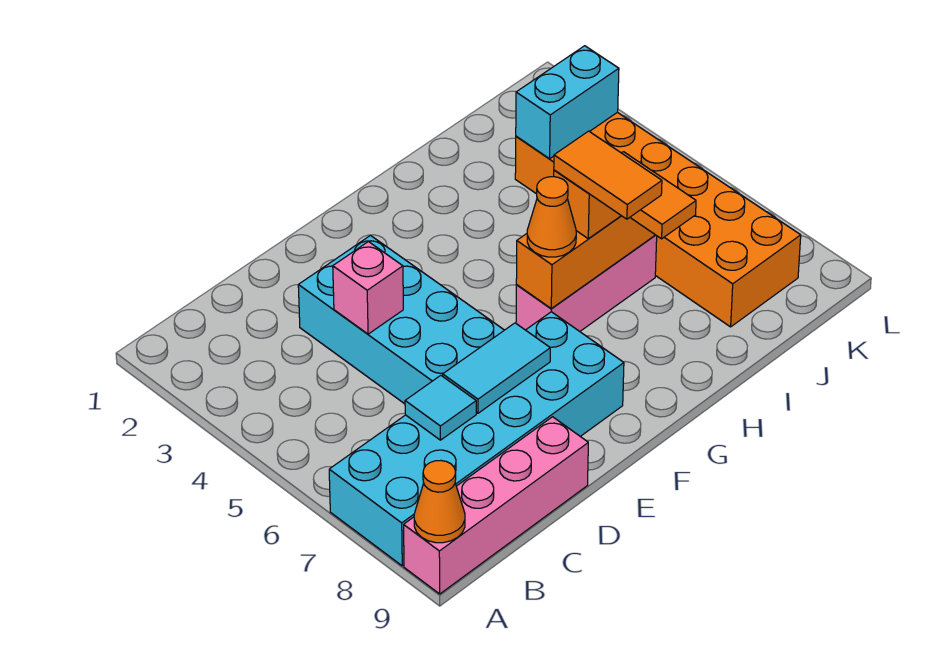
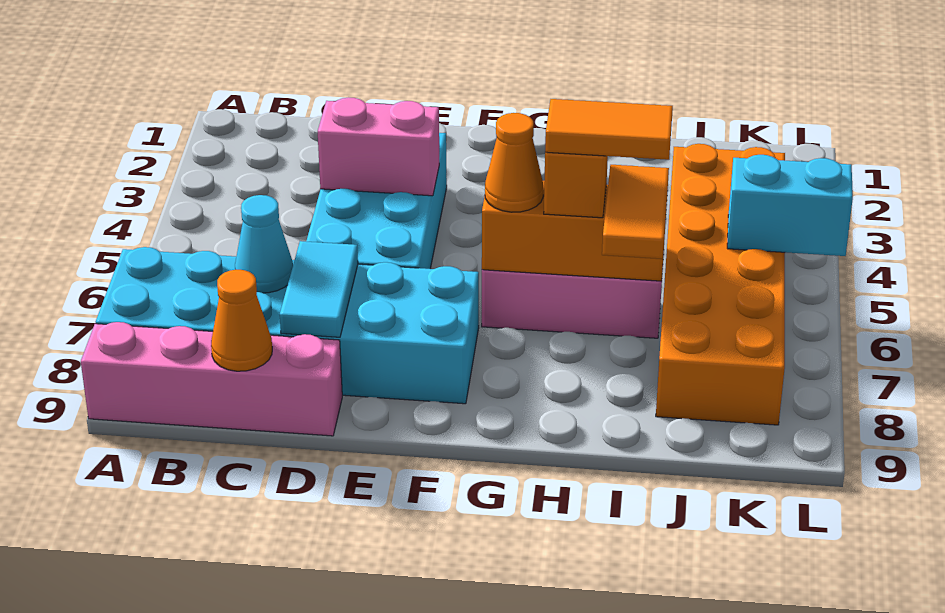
orange cone A9 level 2 -> orange cone C9 level 2
cyan tile C7 level 2 -> cyan cone C7 level 2
pink brick D4 level 2 -> pink brick D4:E4 level 2
cyan tile D7:E7 level 2 -> cyan tile D7:D8 level 2
orange tile H6:H7 level 4 -> orange tile H6:I6 level 4
cyan brick J3:K3 level 2 -> cyan brick K5:L5 level 2

